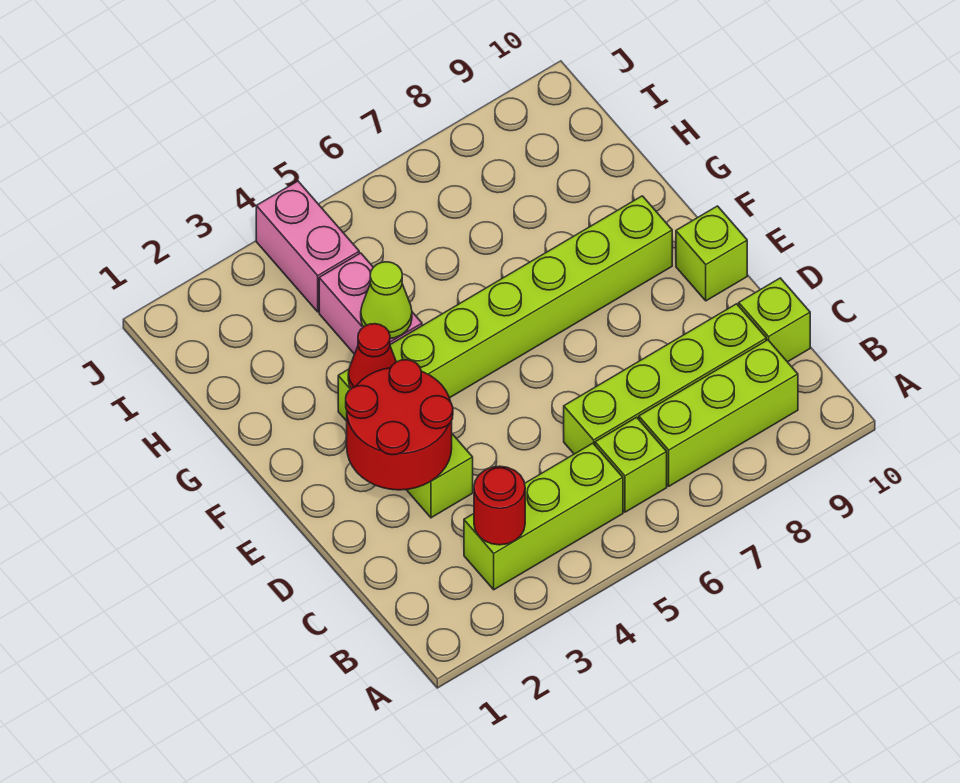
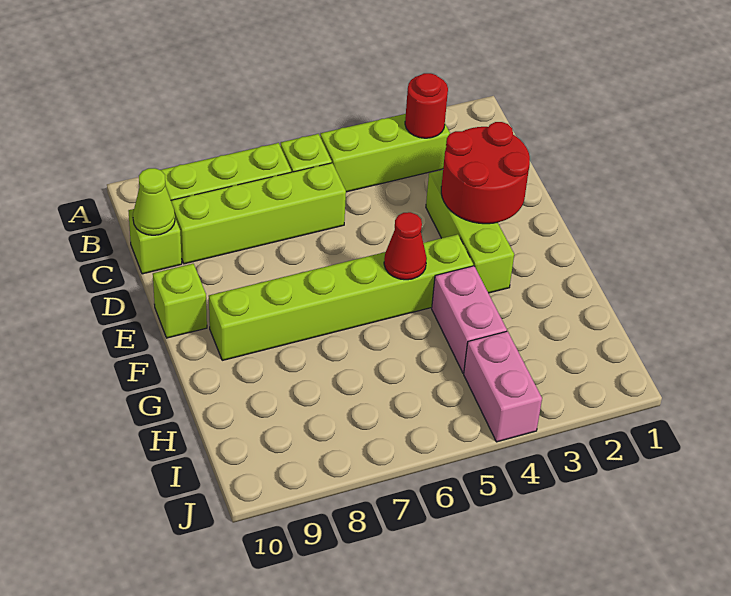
red cone F3 level 2 -> red cone F5 level 2
lime cone G4 level 2 -> lime cone C10 level 2

